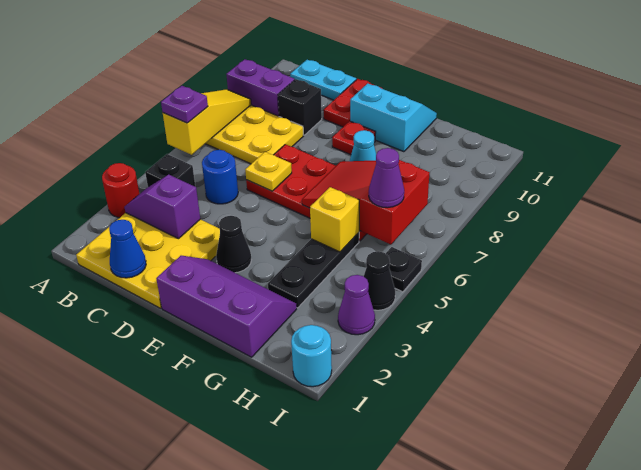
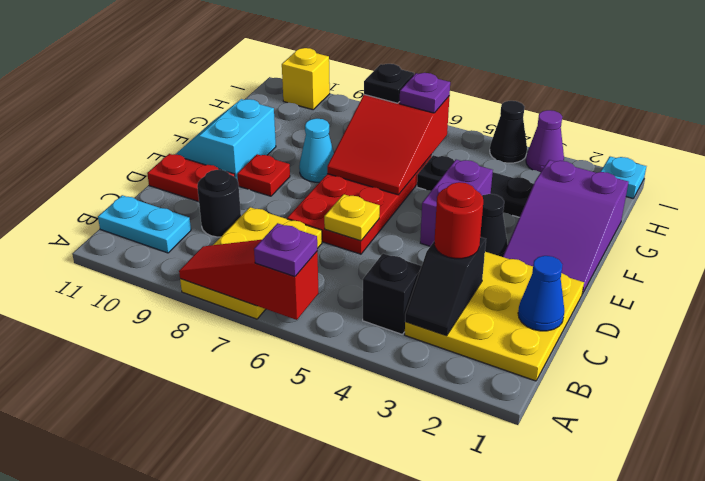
red round brick A3 level 1 -> red round brick C3 level 3
yellow slope A6:A8 level 2 top 6 -> red slope A6:A8 level 2 top 6
purple brick A9:B9 level 1 -> purple brick E4:F4 level 1
purple slope B3:C3 level 2 top C -> black slope B3:C3 level 2 top C
cyan plate B11:C11 level 1 -> cyan plate B10:B11 level 1
blue round brick C5 level 1 -> none
black brick C9 level 1 -> black round brick C9 level 1
purple slope E1:G2 level 1 top 1 -> purple slope E1:G2 level 1 top G
yellow brick G5 level 2 -> yellow brick I10 level 1
purple cone H6 level 3 -> purple plate H6 level 3
cyan round brick I1 level 1 -> cyan plate I1 level 1
black plate I5 level 1 -> black plate H7 level 3

